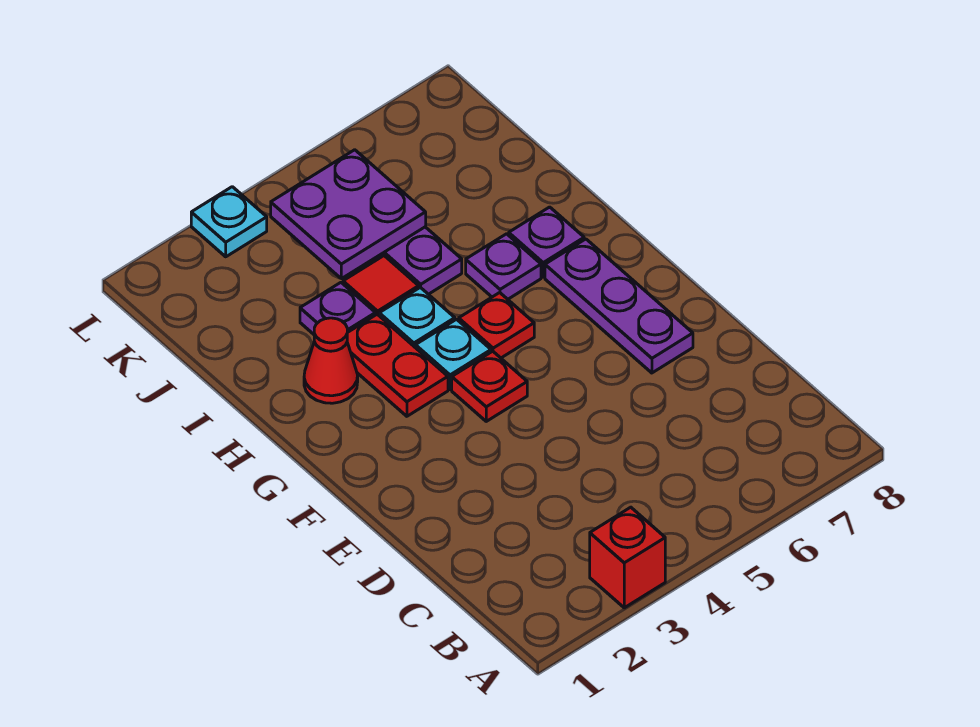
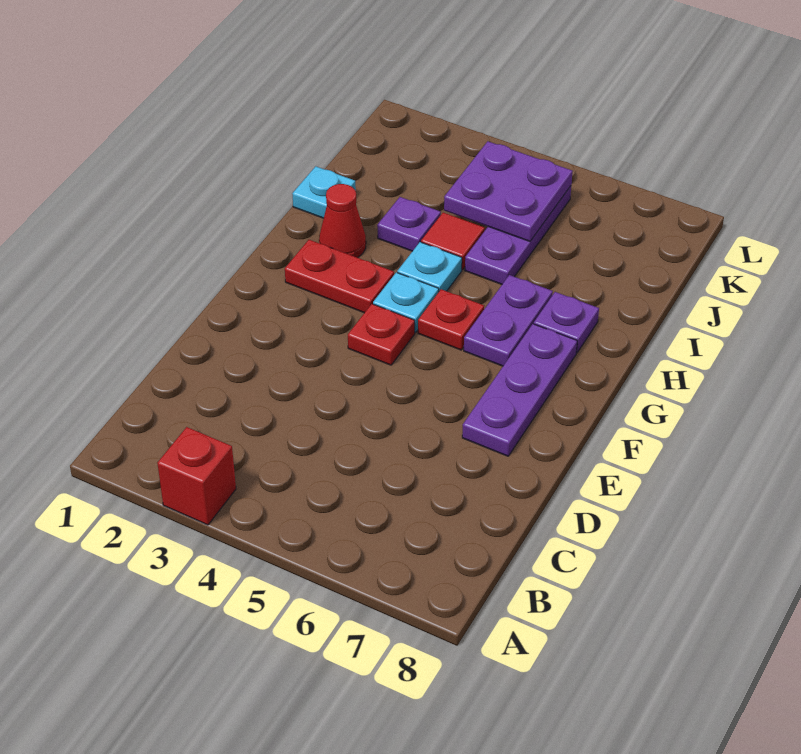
red plate G3:H3 level 1 -> red plate G2:G3 level 1
purple plate H6 level 1 -> purple plate G6:H6 level 1
cyan plate L3 level 1 -> cyan plate I1 level 1

